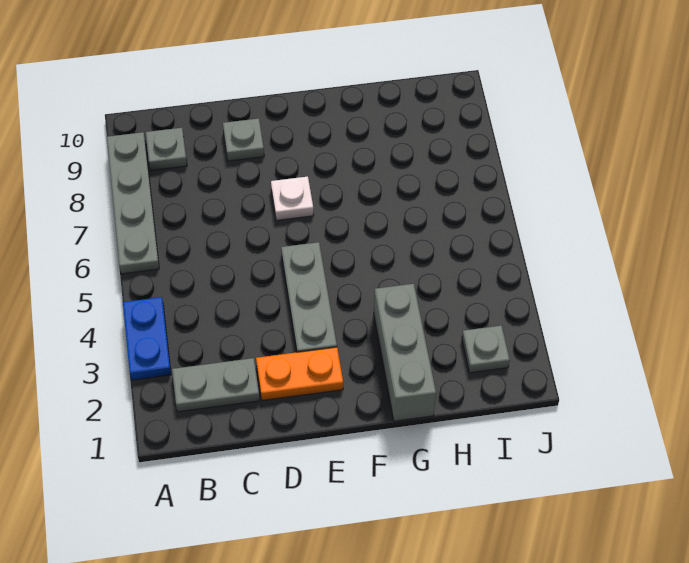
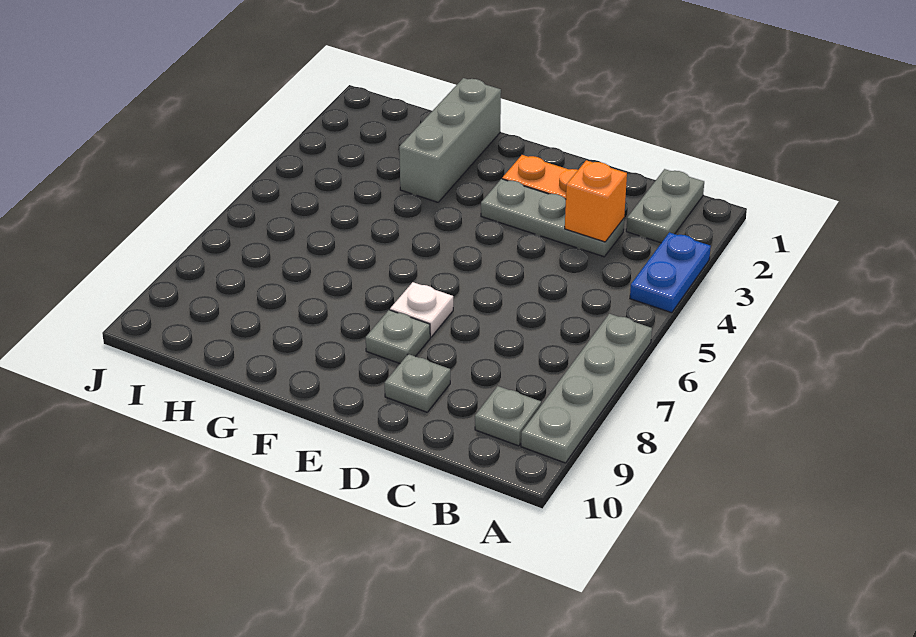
grey plate B2:C2 level 1 -> grey plate B1:B2 level 1
none -> orange brick C3 level 2
grey plate E3:E5 level 1 -> grey plate C3:E3 level 1
grey plate I2 level 1 -> grey plate E8 level 1

